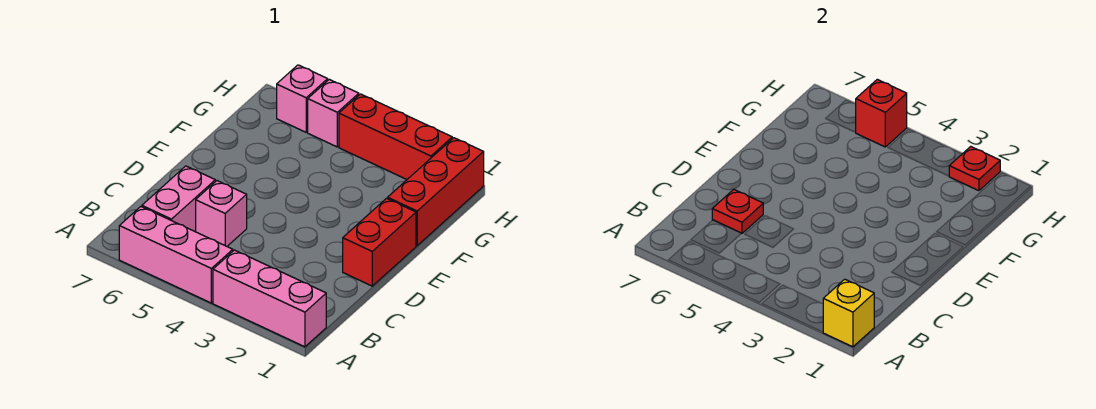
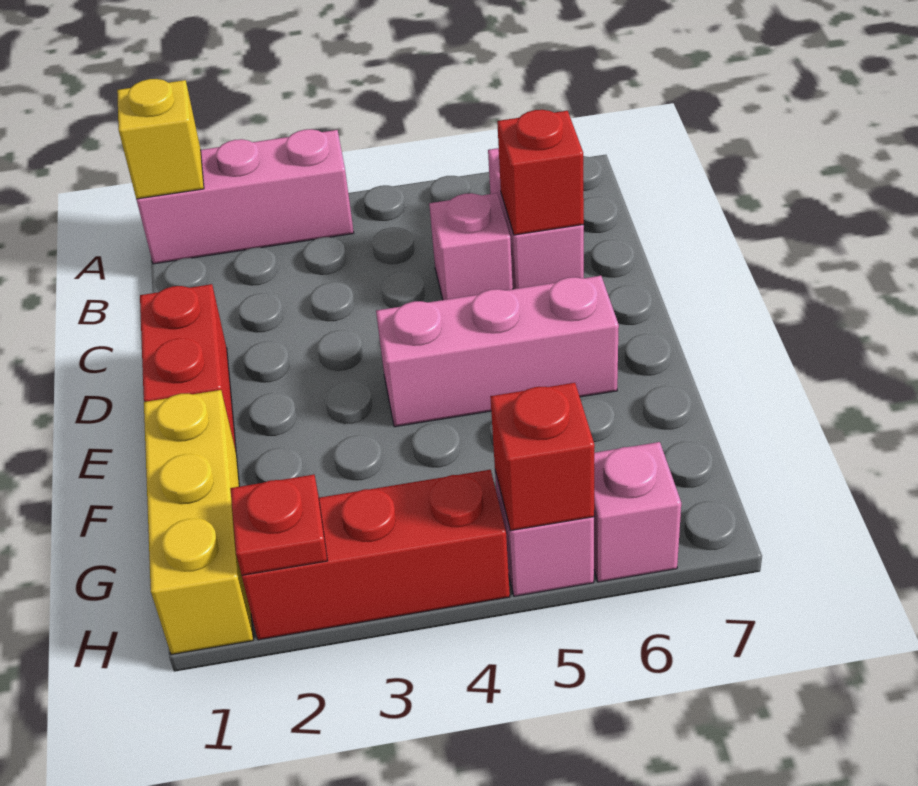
pink brick A4:A6 level 1 -> pink brick E4:E6 level 1
red plate C6 level 2 -> red brick C6 level 2
red brick F1:H1 level 1 -> yellow brick F1:H1 level 1

